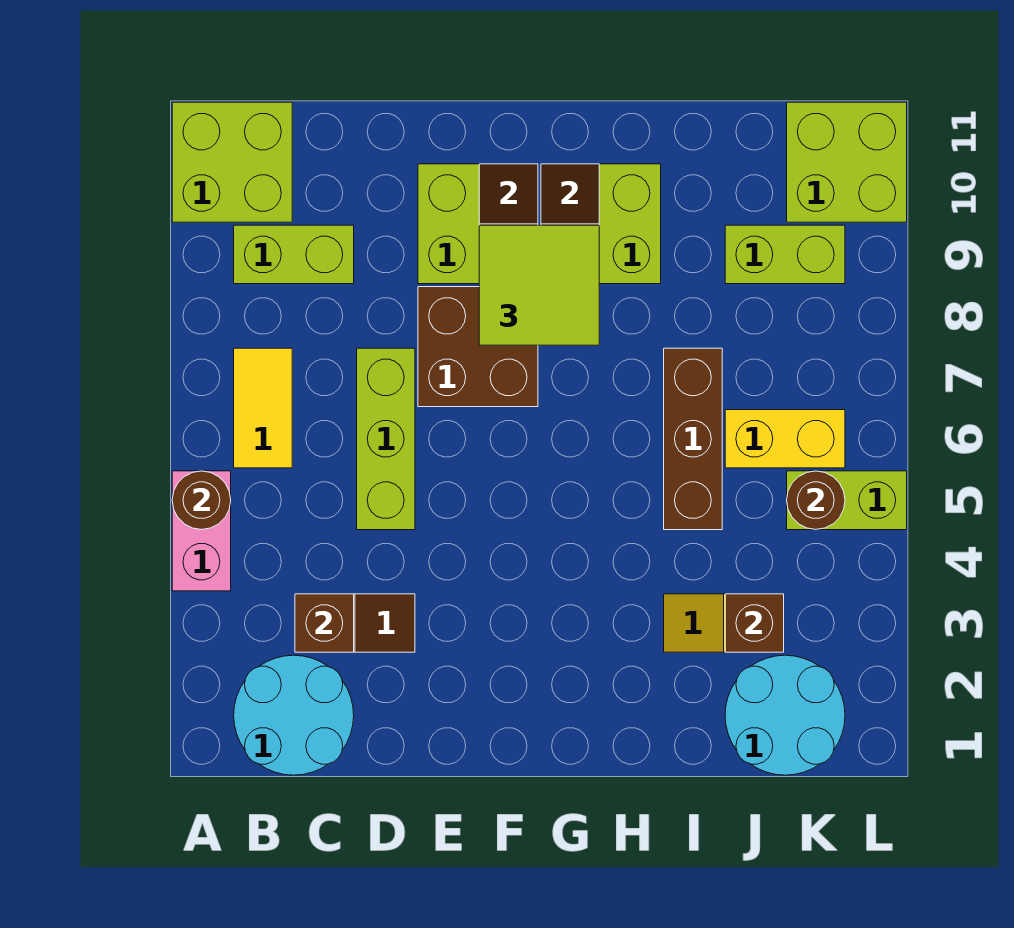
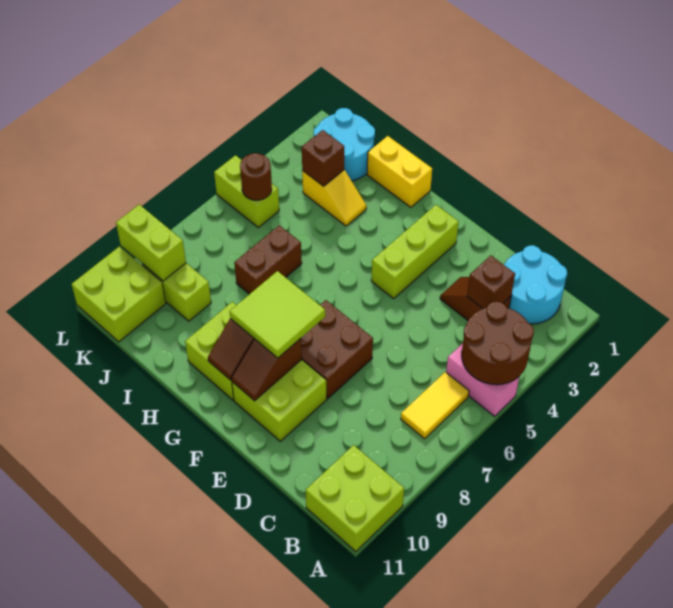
pink brick A4:A5 level 1 -> pink brick A5:B5 level 1
brown round brick A5 level 2 -> brown round brick A4:B5 level 2
lime brick B9:C9 level 1 -> lime brick K9:L9 level 2
lime brick D5:D7 level 1 -> lime brick F2:F4 level 1
brown brick I5:I7 level 1 -> brown brick I6:I7 level 1
yellow brick J6:K6 level 1 -> yellow brick H1:I1 level 1

